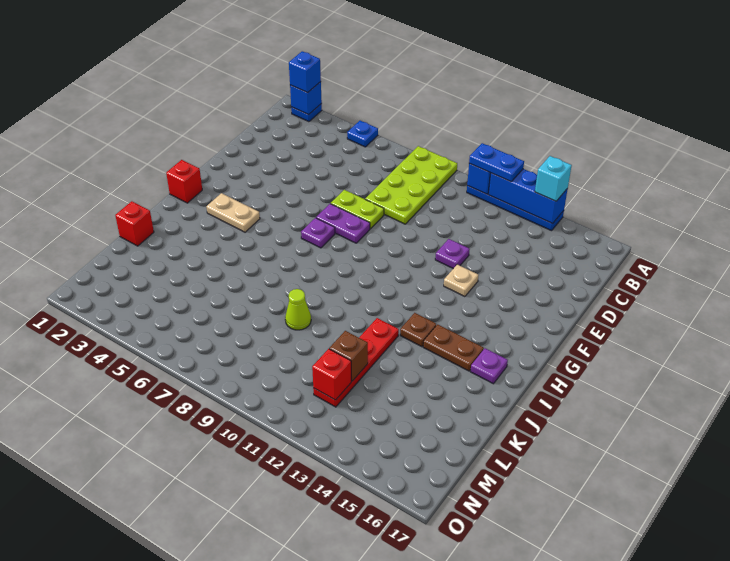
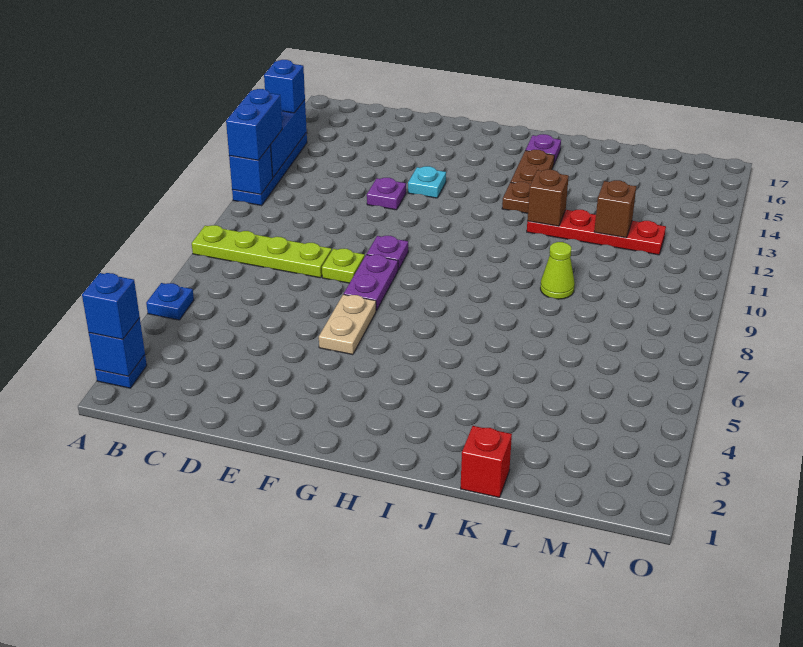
lime plate A8:D9 level 1 -> lime plate A8:D8 level 1
blue plate A11:A12 level 3 -> blue brick A11:A12 level 3
cyan brick A14 level 3 -> blue brick A14 level 3
lime plate E7:E8 level 1 -> lime plate E8 level 1
tan plate F13 level 1 -> cyan plate F13 level 1
purple plate G7 level 1 -> purple plate F9 level 1
red brick H1 level 1 -> none
tan plate H3:H4 level 1 -> tan plate F5:F6 level 1
none -> brown brick J12 level 2
red brick M12 level 2 -> none

